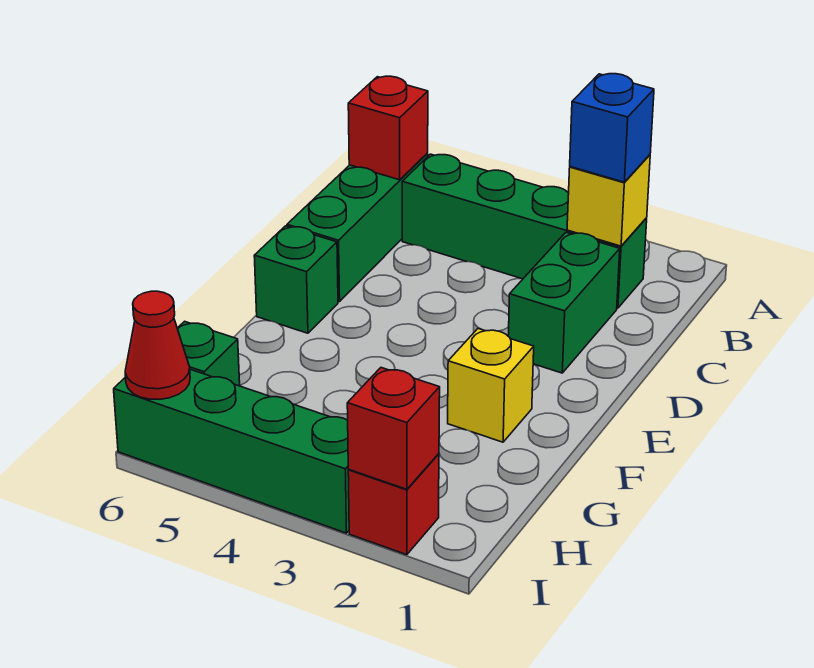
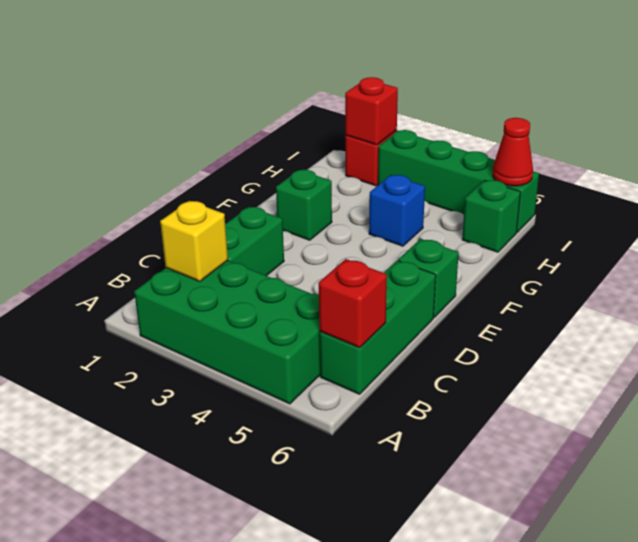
green brick B2:B5 level 1 -> green brick A2:B5 level 1
blue brick B2 level 3 -> blue brick G4 level 1
yellow brick F2 level 1 -> green brick F2 level 1

